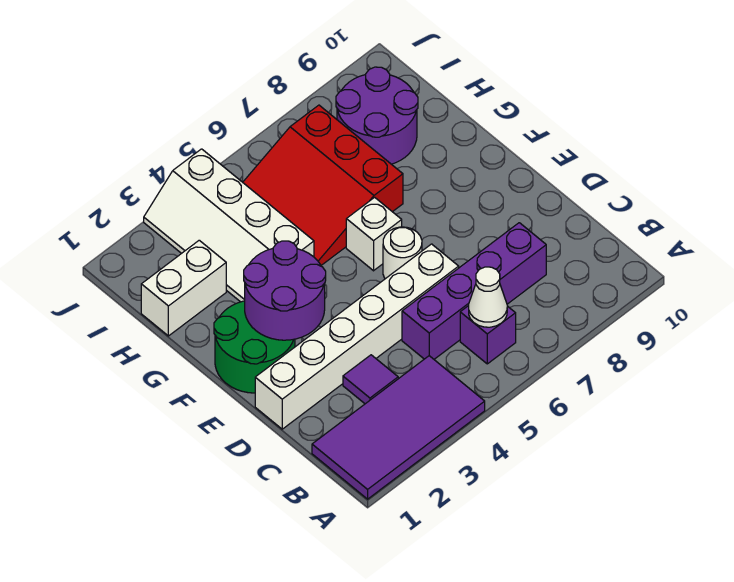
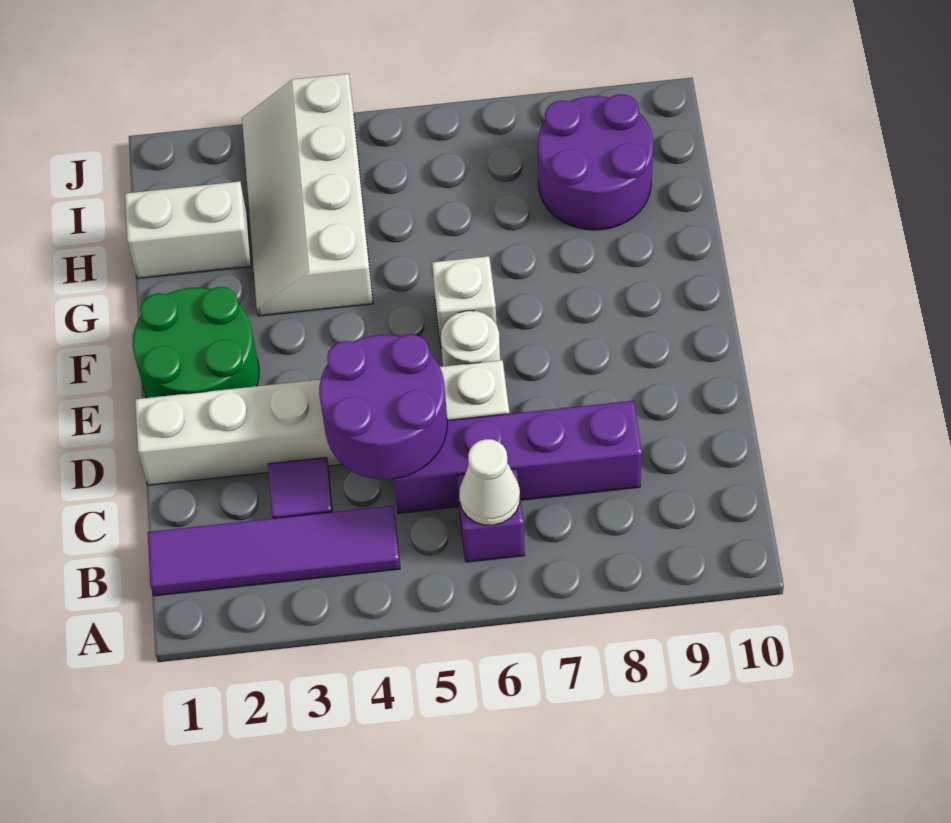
purple tile A1:B4 level 1 -> purple tile B1:B4 level 1
purple round brick E2:F3 level 2 -> purple round brick C4:D5 level 2
red slope G5:I7 level 1 top 7 -> none

